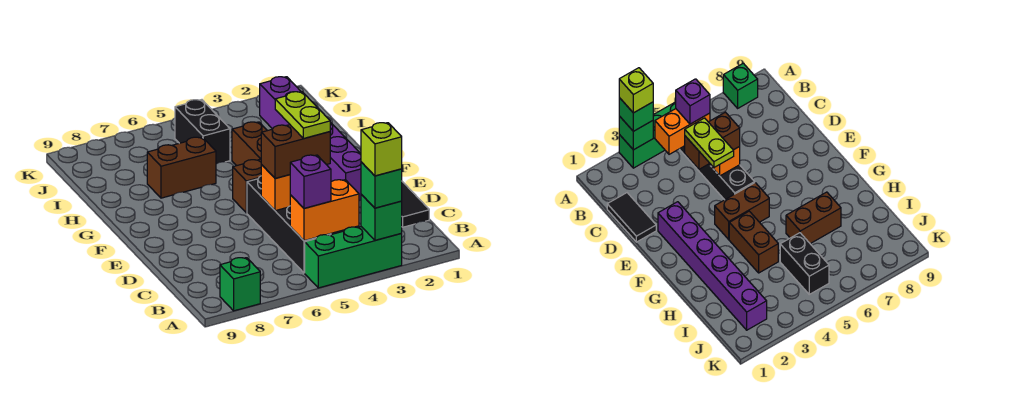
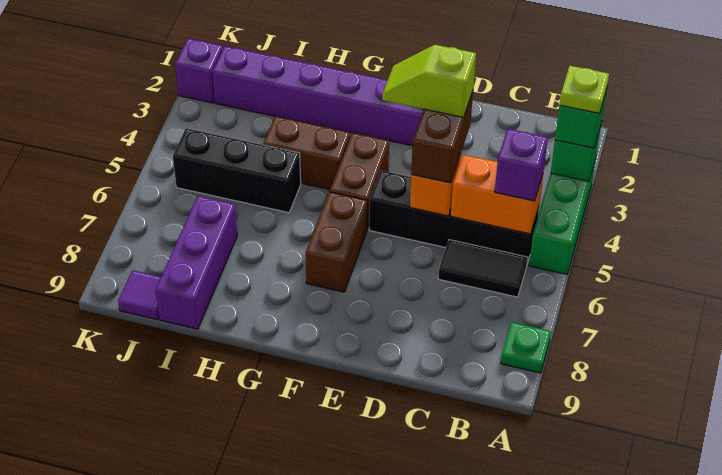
lime brick A3 level 4 -> lime plate A3 level 4
green brick A8 level 1 -> green plate A8 level 1
orange brick B4:B5 level 2 -> orange brick B5:C5 level 2
black tile C1:D1 level 1 -> black tile B6:C6 level 1
lime plate D4:E4 level 4 -> lime slope D4:E4 level 4 top D
brown brick H6:H7 level 1 -> brown brick F6:F7 level 1
black brick I5:J5 level 1 -> black brick H5:J5 level 1
none -> purple brick I7:I9 level 1
none -> purple tile J9 level 1
none -> purple brick K2 level 1

